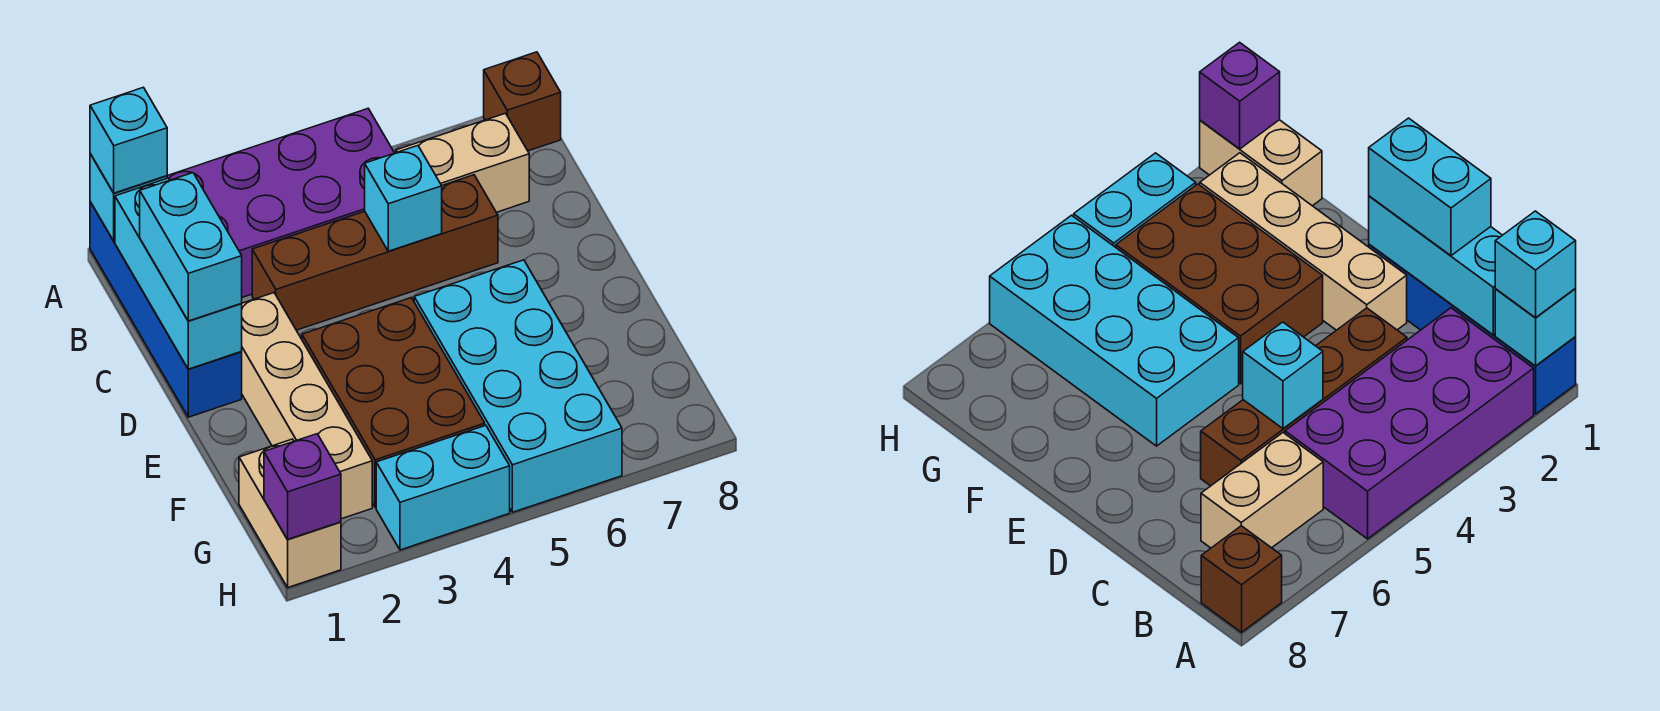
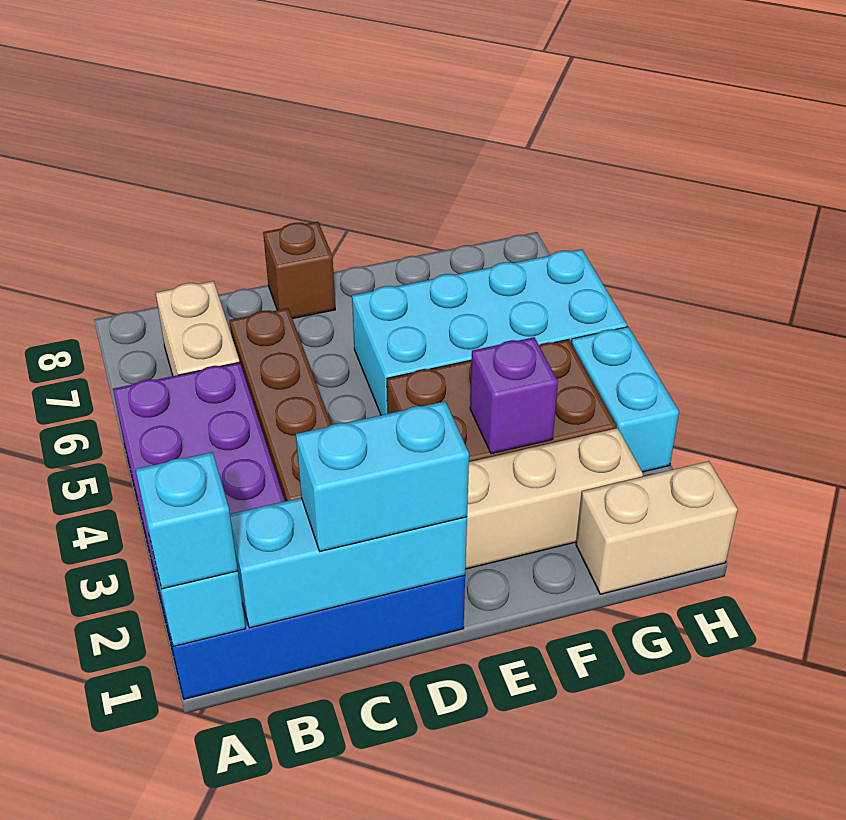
brown brick A8 level 1 -> brown brick D8 level 1
cyan brick C5 level 2 -> none
purple brick H1 level 2 -> purple brick F3 level 2

